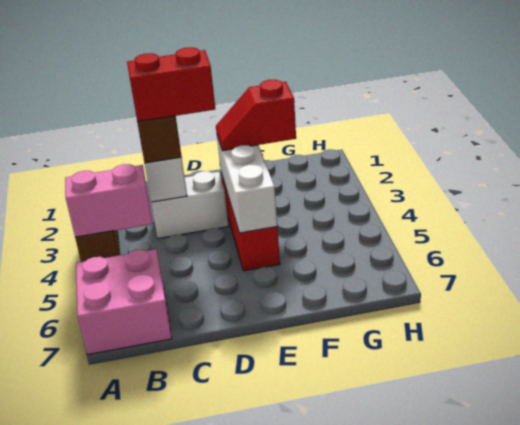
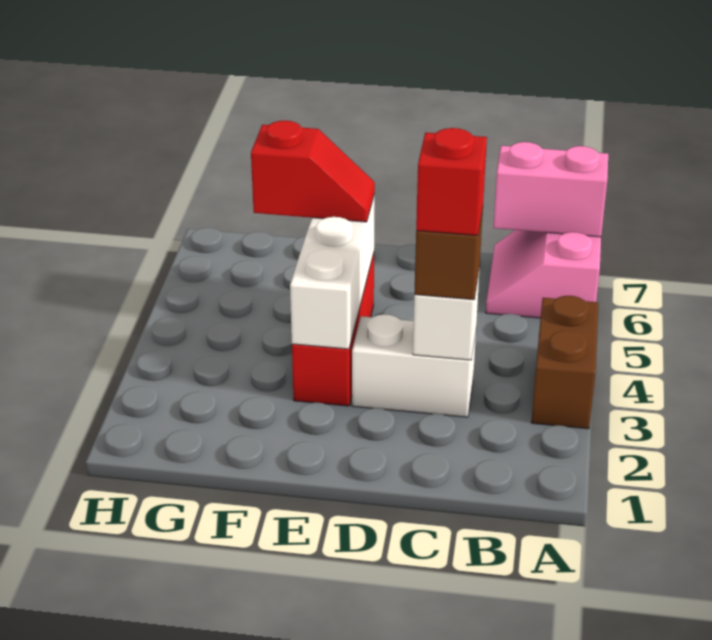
pink brick A4:B4 level 2 -> pink brick A7:B7 level 2
pink brick A6:B7 level 1 -> pink slope A6:B7 level 1 top A
red brick C3:D3 level 4 -> red brick C3 level 4
red slope E3:F3 level 3 top F -> red slope E5:F5 level 3 top F

